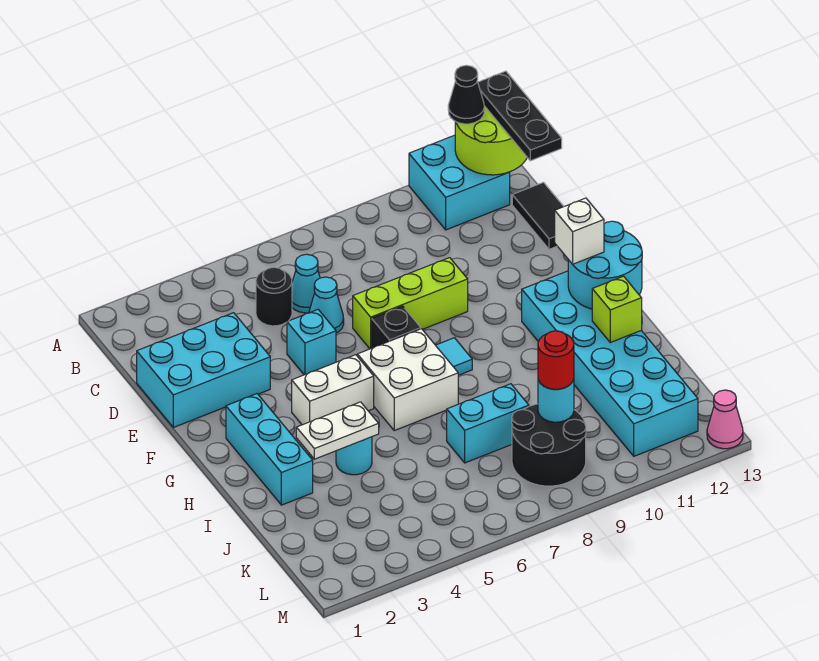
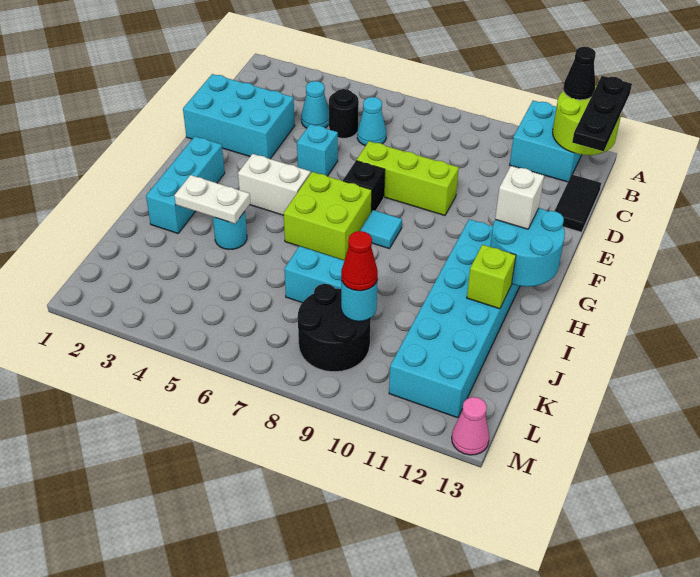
cyan cone D6 level 1 -> cyan cone C4 level 1
white brick G6:H7 level 1 -> lime brick G6:H7 level 1
red round brick K9 level 3 -> red cone K9 level 3

